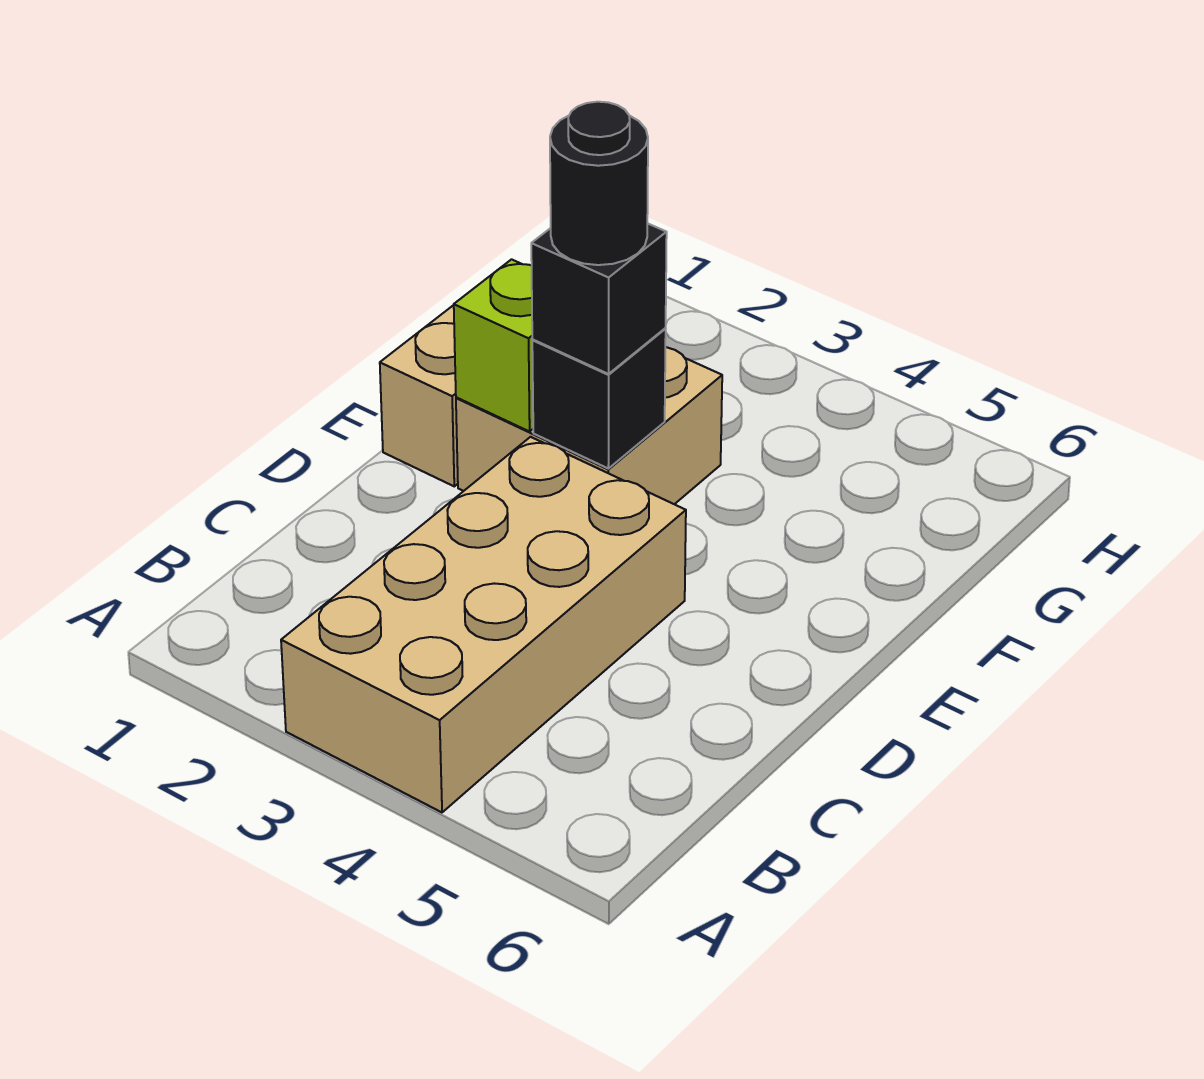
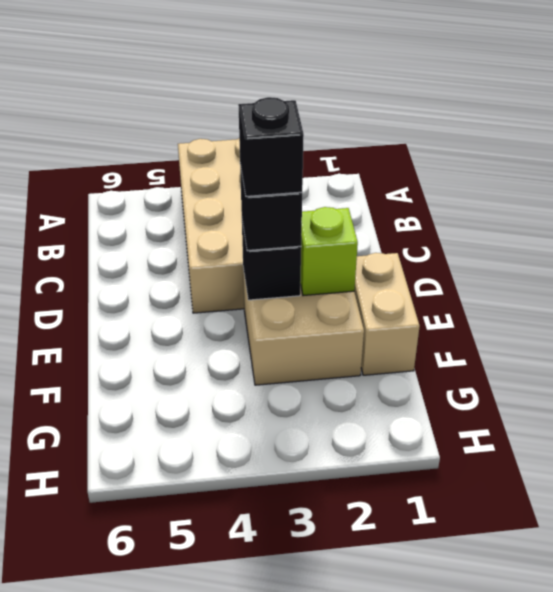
black round brick E3 level 4 -> black brick E3 level 4

